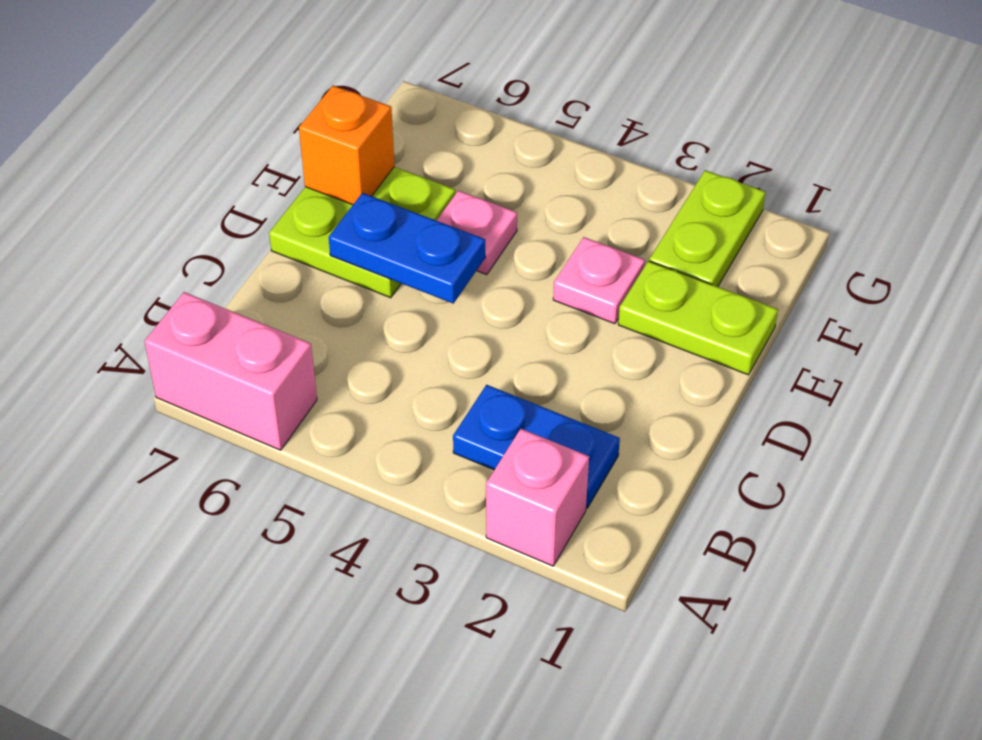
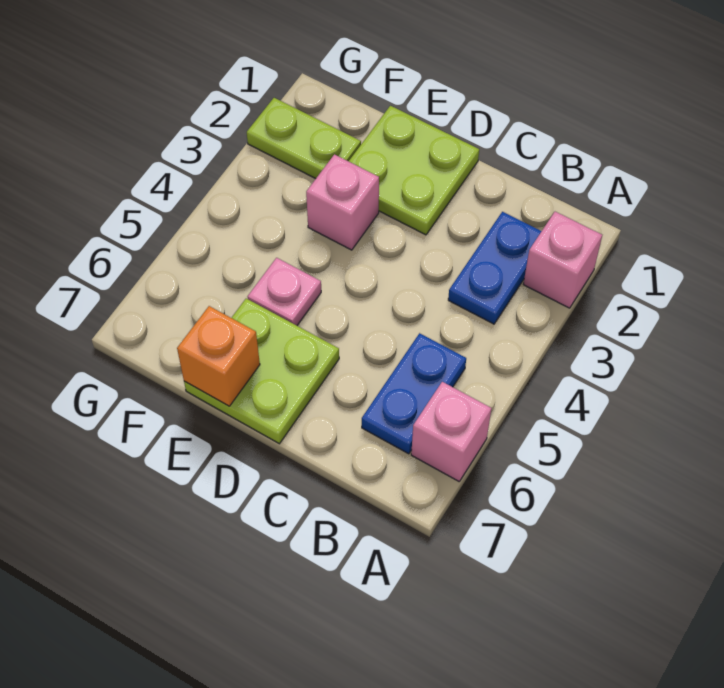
pink brick A6:A7 level 1 -> pink brick A6 level 1
blue plate D5:D6 level 2 -> blue plate B5:B6 level 1
lime plate E1:E2 level 1 -> lime plate D1:E2 level 1
pink plate E3 level 1 -> pink brick E3 level 1

